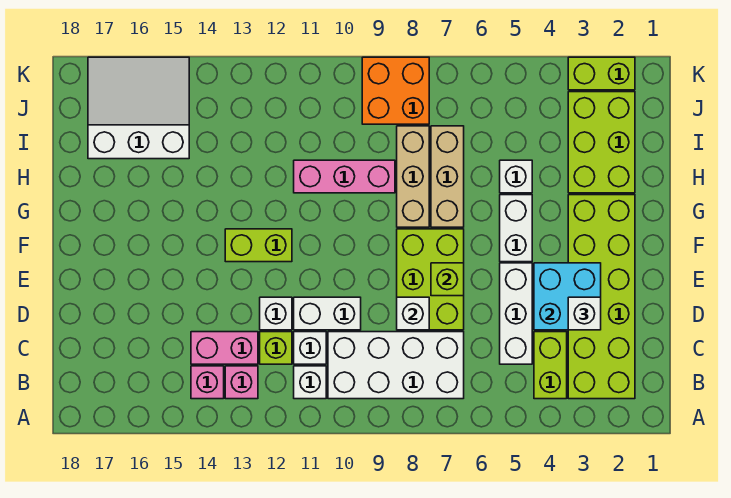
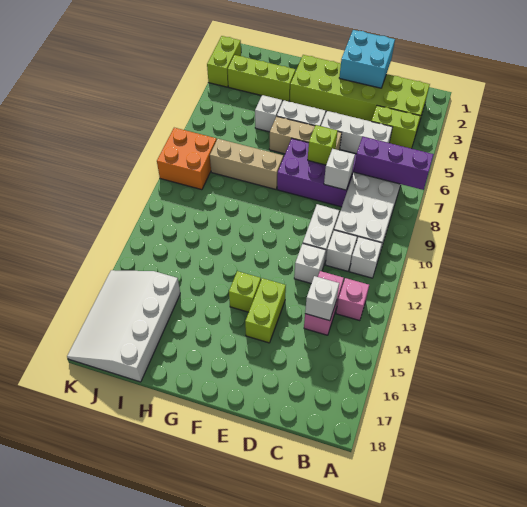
none -> purple brick A7:C7 level 2
pink brick B14 level 1 -> none
lime brick C12 level 1 -> lime brick F14 level 1
cyan brick D3:E4 level 2 -> cyan brick D1:E2 level 2
white brick D3 level 3 -> white brick C14 level 2
lime brick D7:F8 level 1 -> purple brick D7:F8 level 1
lime brick F12:F13 level 1 -> lime brick E14:E15 level 1
tan brick G7:I7 level 1 -> tan brick E6:G6 level 1
lime brick H2:J3 level 1 -> lime brick H3:J3 level 1
pink brick H9:H11 level 1 -> none
white slope I15:K17 level 1 top I -> white slope I15:K18 level 1 top I

